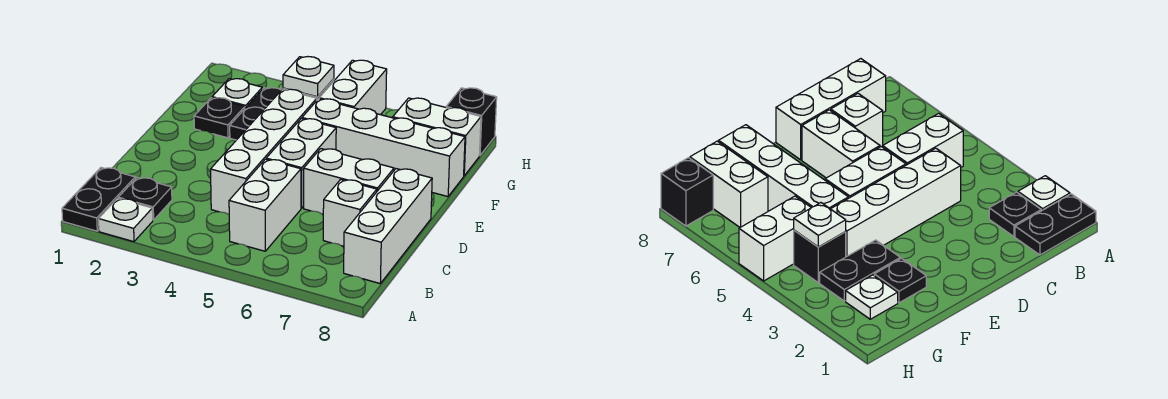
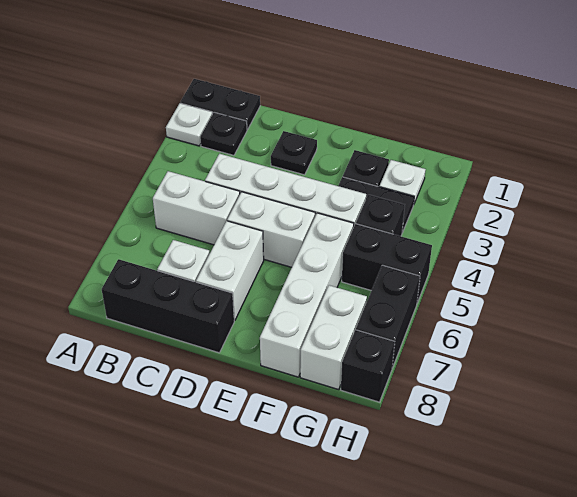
white brick B8:D8 level 1 -> black brick B8:D8 level 1
none -> black plate D2 level 1
white plate G4 level 2 -> none
white brick G5:H5 level 1 -> black brick G5:H5 level 1
none -> black brick H6:H7 level 1

